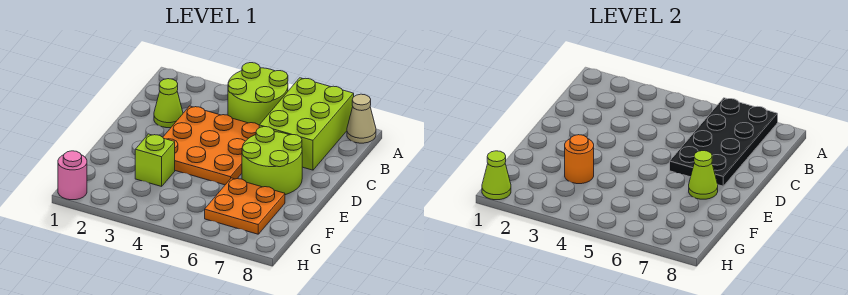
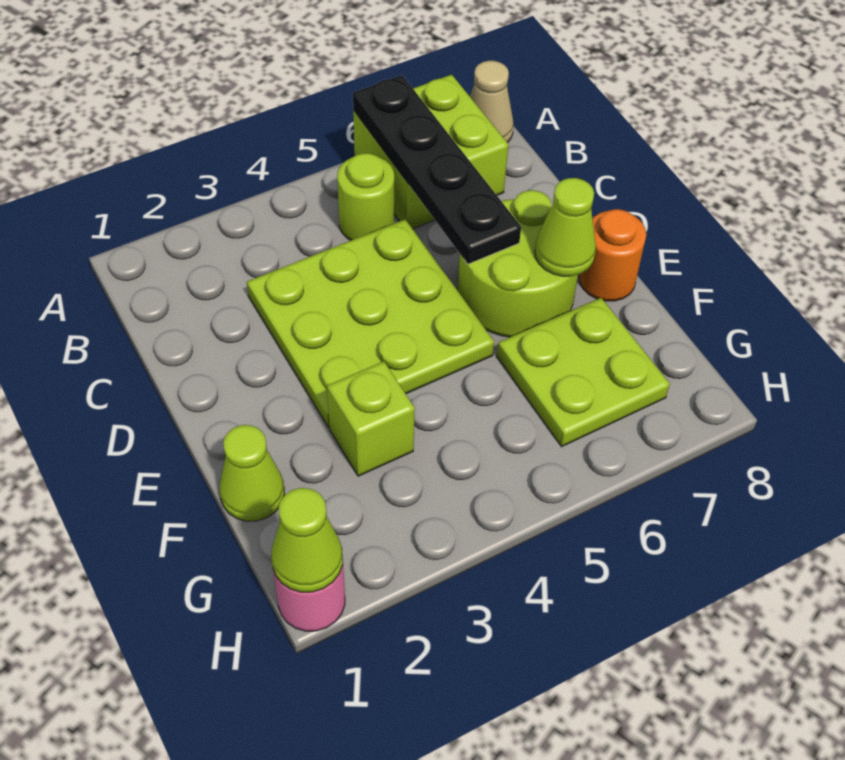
lime round brick A4:B5 level 1 -> lime round brick B5 level 1
lime brick A6:C7 level 1 -> lime brick A6:B7 level 1
black plate A6:D7 level 2 -> black plate A6:D6 level 2
lime cone C2 level 1 -> lime cone F1 level 1
orange plate C3:E5 level 1 -> lime plate C3:E5 level 1
orange round brick F3 level 2 -> orange round brick E8 level 1
orange plate F6:G7 level 1 -> lime plate F6:G7 level 1

